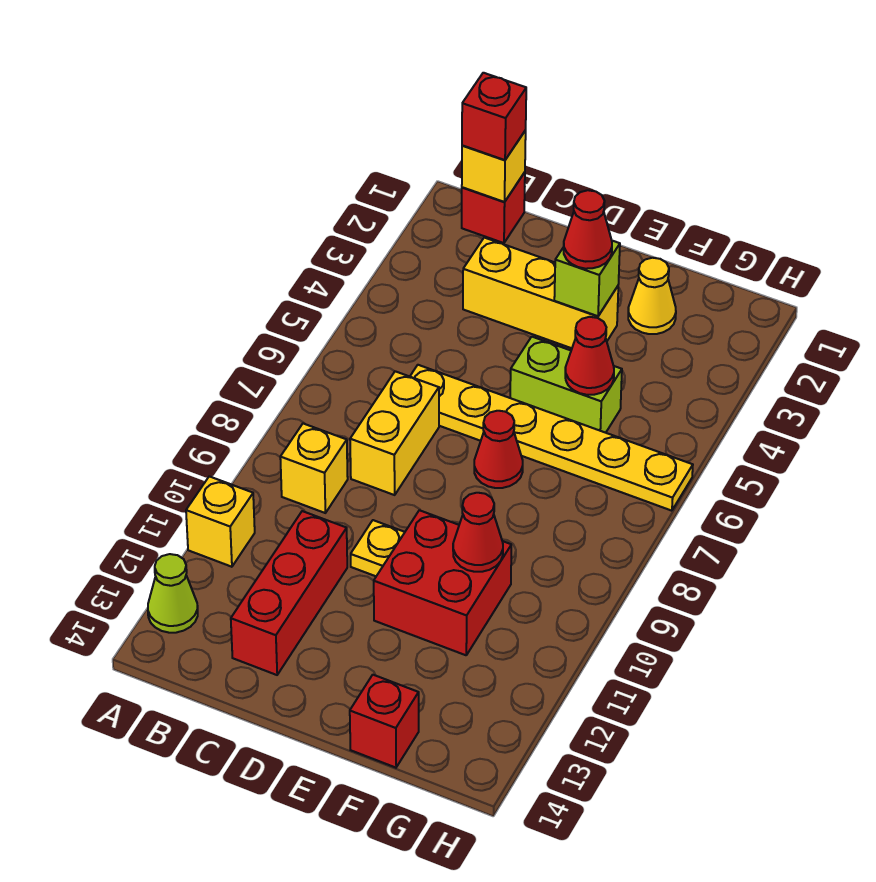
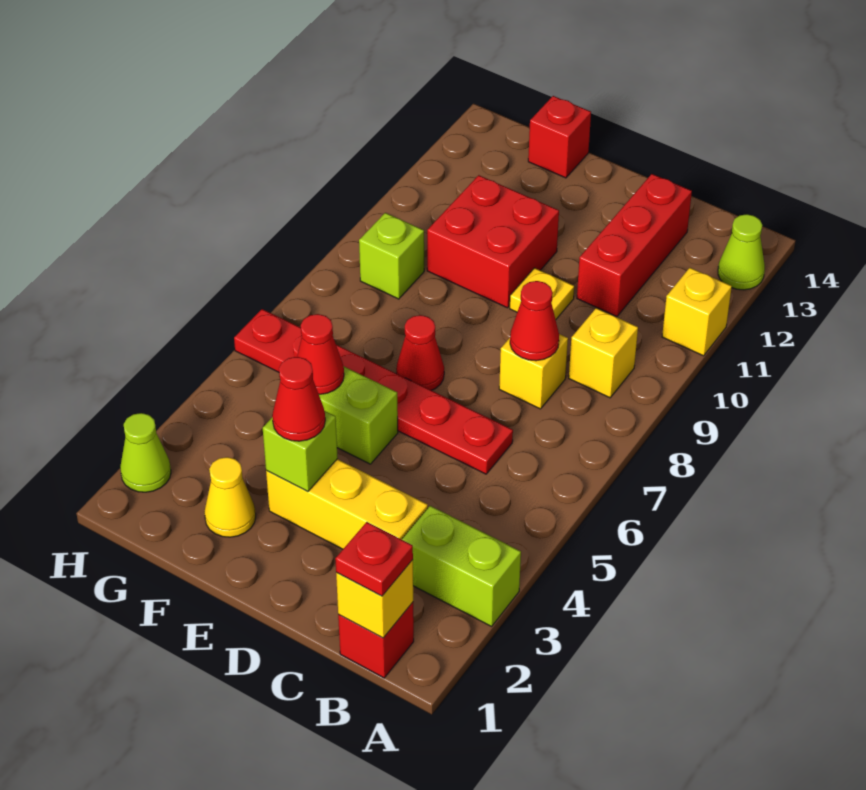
none -> lime brick A3:B3 level 1
red brick B1 level 3 -> red plate B1 level 3
yellow plate C6:H6 level 1 -> red plate C6:H6 level 1
yellow brick C7:C8 level 1 -> yellow brick C8 level 1
red cone F10 level 2 -> red cone C8 level 2
none -> lime brick G9 level 1
none -> lime cone H2 level 1

